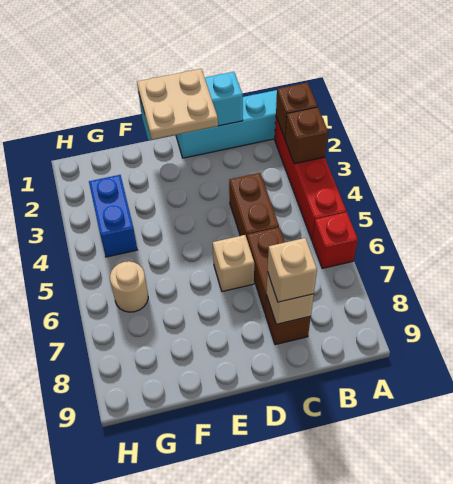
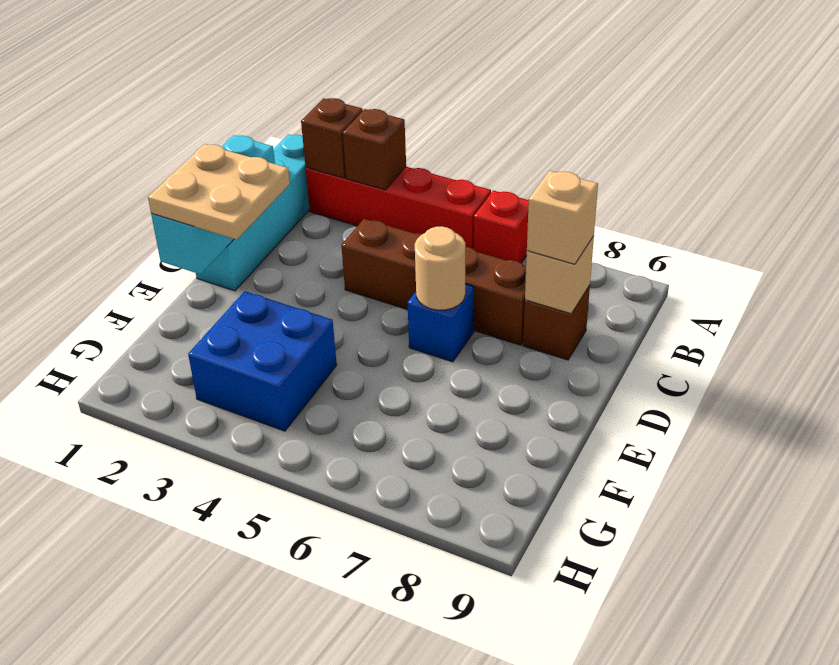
tan brick D6 level 1 -> blue brick D6 level 1
blue brick G3:G4 level 1 -> blue brick F3:G4 level 1
tan round brick G6 level 1 -> tan round brick D6 level 2

